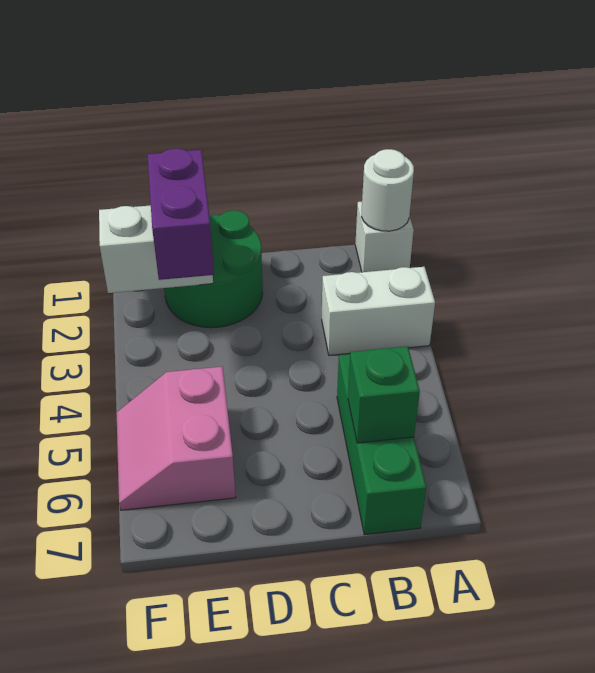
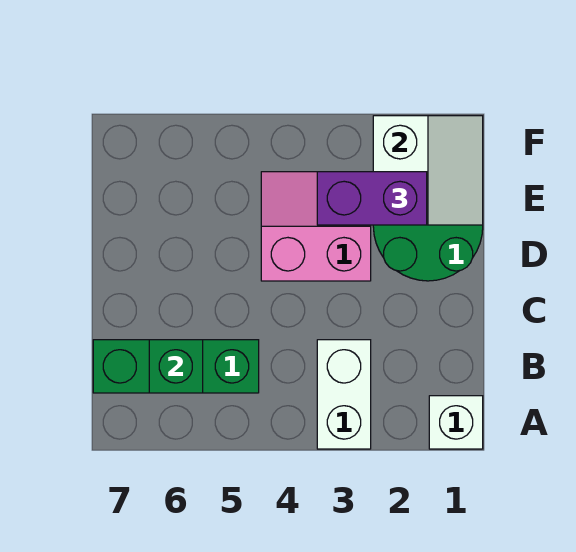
white round brick A1 level 2 -> none
pink slope E5:F6 level 1 top E -> pink slope D3:E4 level 1 top D

